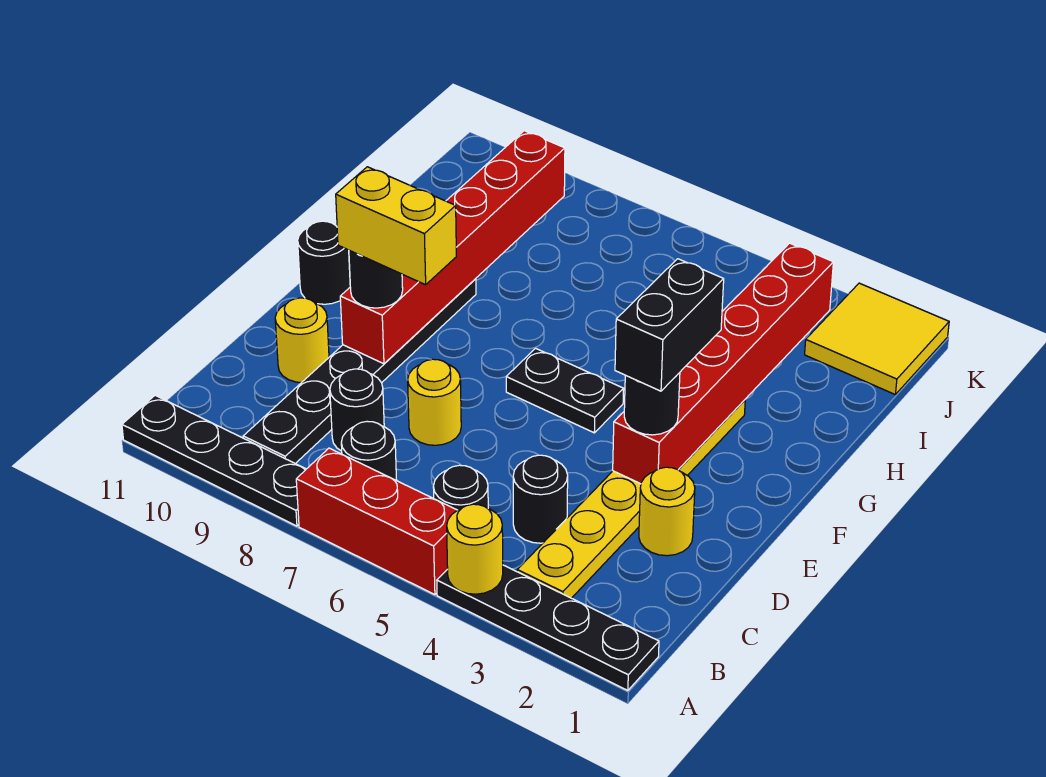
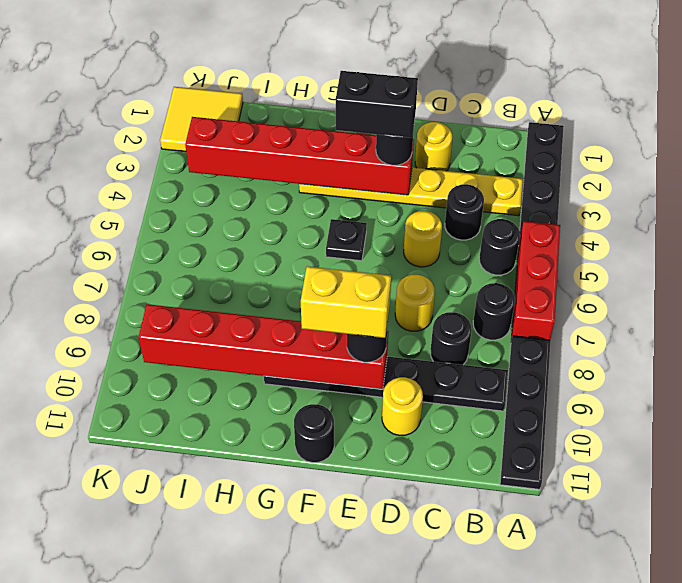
yellow round brick A4 level 2 -> yellow round brick D5 level 1
yellow brick E8:E9 level 4 -> yellow brick E9:F9 level 4
black plate F5:F6 level 1 -> black plate F5 level 1

